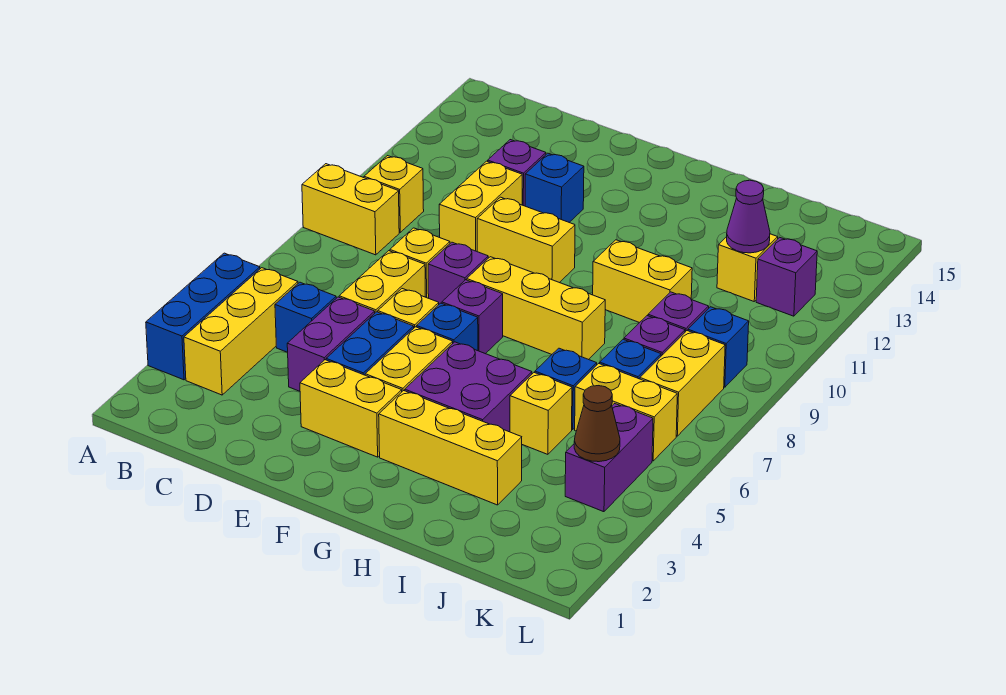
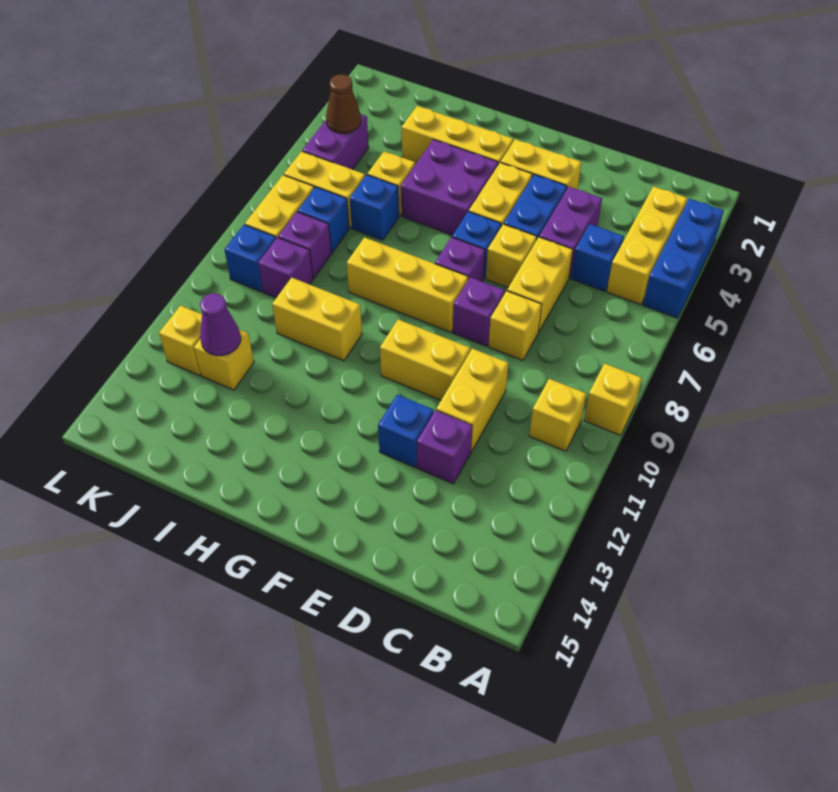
yellow brick A9:B9 level 1 -> yellow brick A9 level 1
purple brick K12 level 1 -> yellow brick K12 level 1

